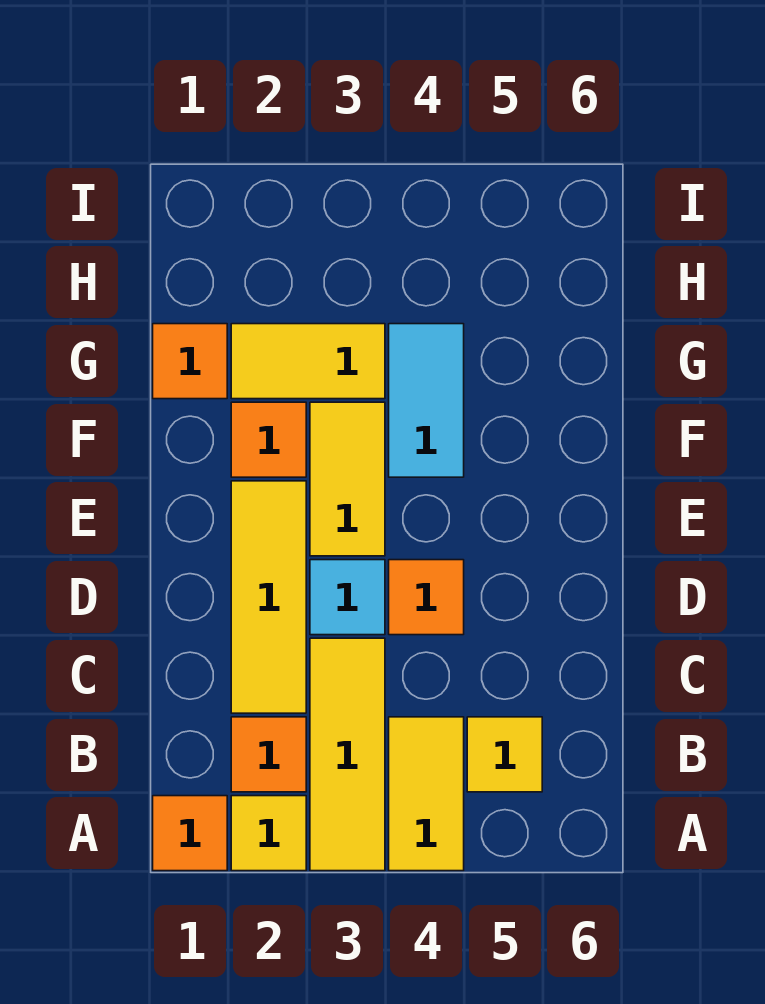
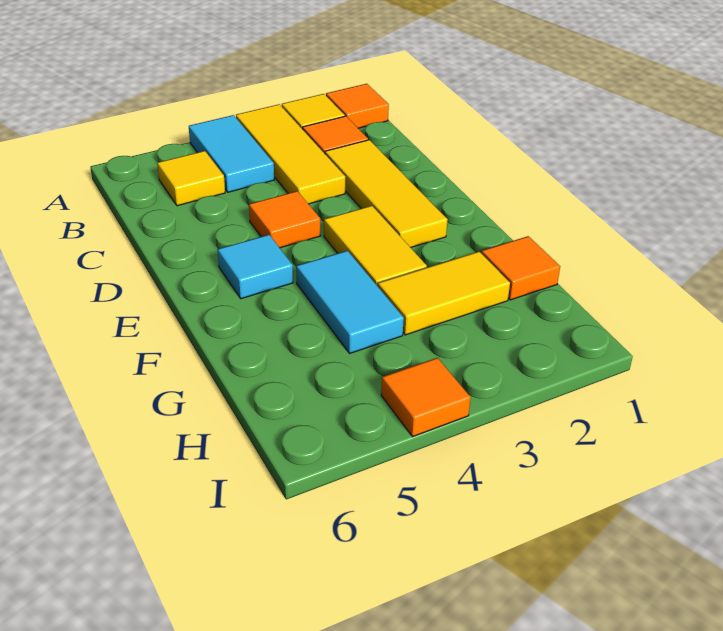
yellow tile A4:B4 level 1 -> cyan tile A4:B4 level 1
cyan tile D3 level 1 -> cyan tile E5 level 1
orange tile F2 level 1 -> orange tile I4 level 1

